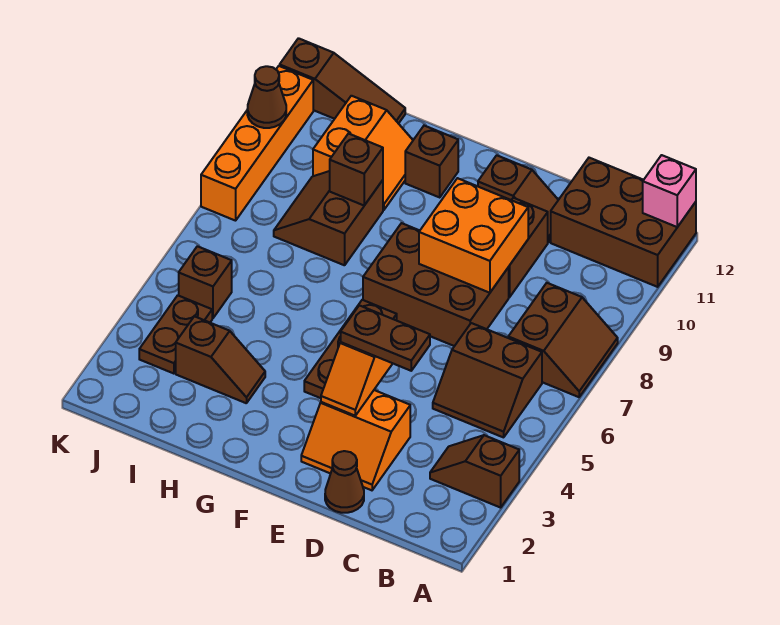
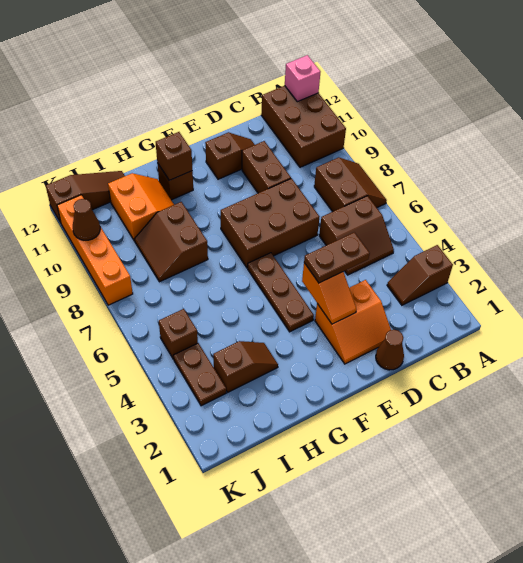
brown brick A11:C12 level 1 -> brown brick A10:B12 level 1
orange brick D8:E9 level 2 -> none
brown brick H9 level 2 -> brown brick G11 level 2

